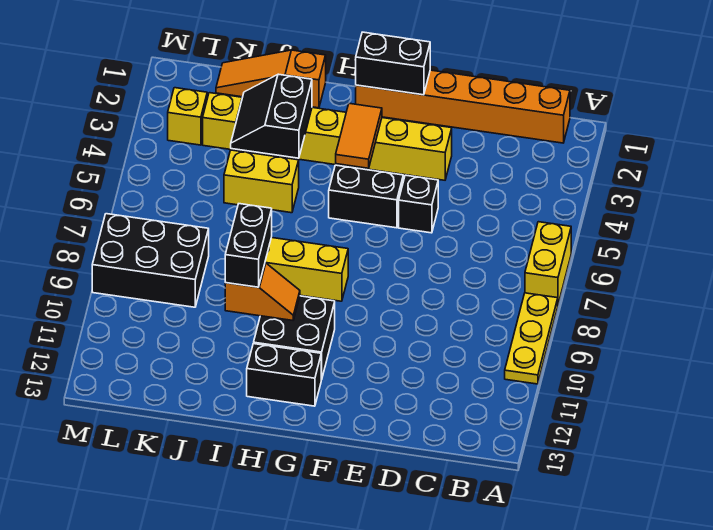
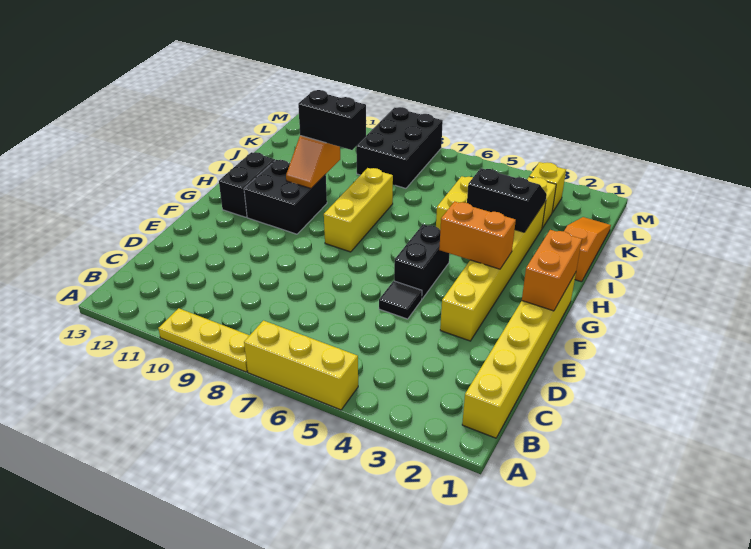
yellow brick A6:A7 level 1 -> yellow brick A5:A7 level 1
orange brick B1:G1 level 1 -> yellow brick B1:G1 level 1
black brick E5 level 1 -> black tile E5 level 1
black brick F1:G1 level 2 -> orange brick F1:G1 level 2
orange tile G3:G4 level 2 -> orange brick G3:G4 level 2

